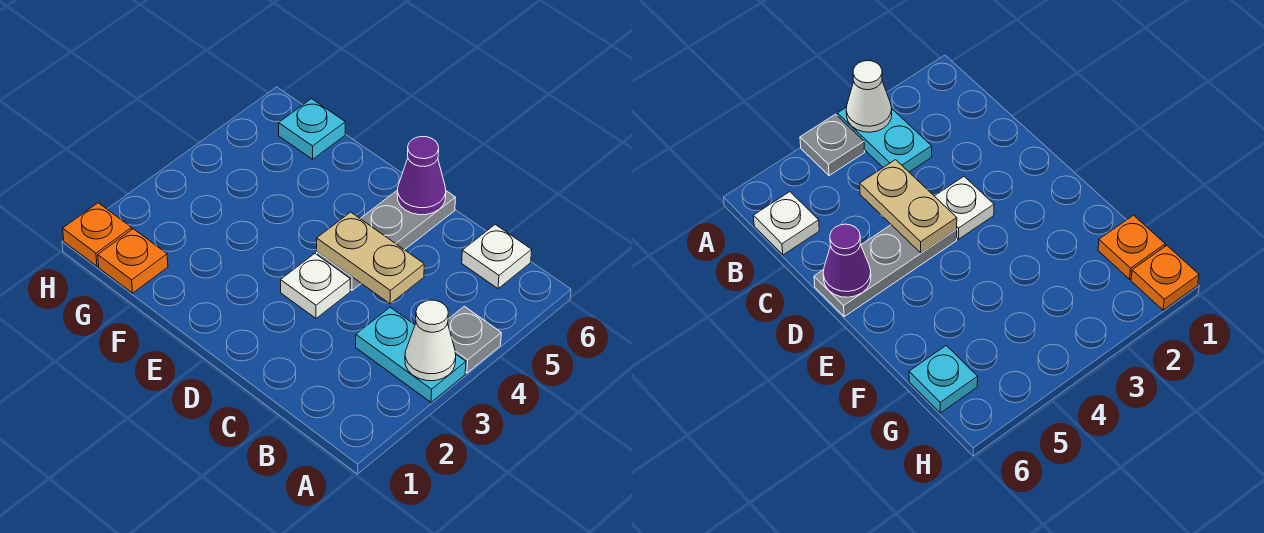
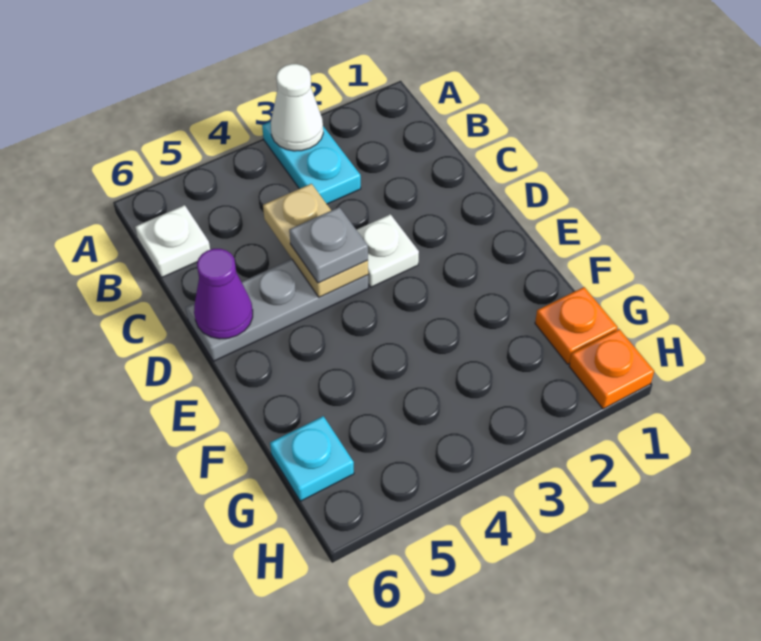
grey plate A4 level 1 -> grey plate D4 level 3

